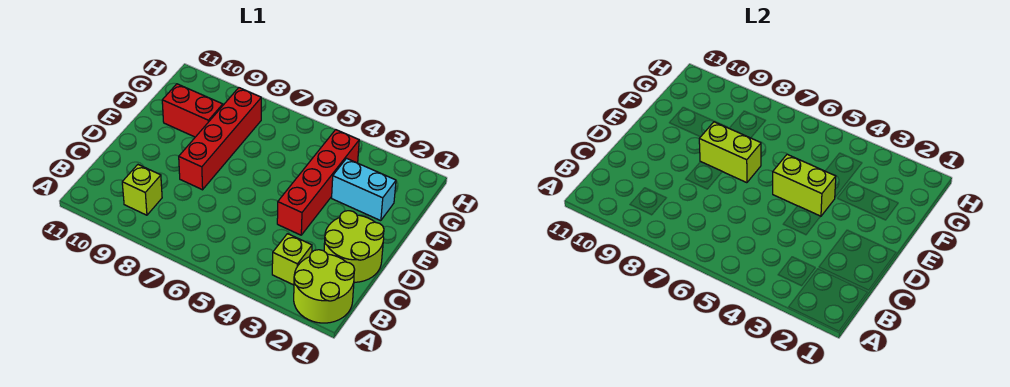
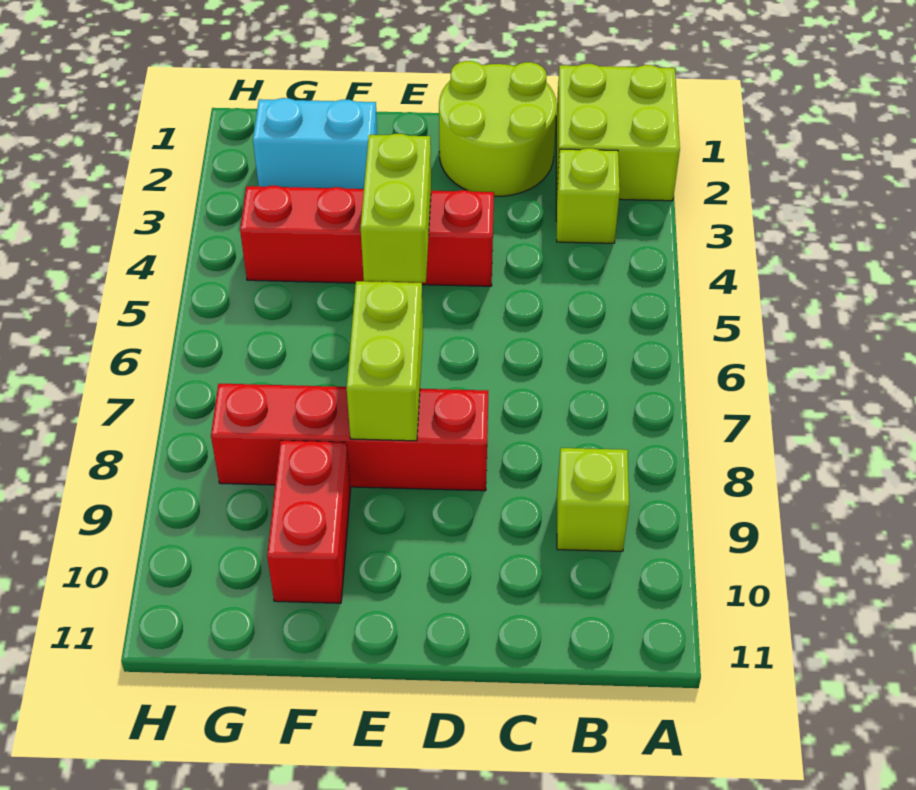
lime round brick A1:B2 level 1 -> lime brick A1:B2 level 1
cyan brick F2:F3 level 1 -> cyan brick F2:G2 level 1

